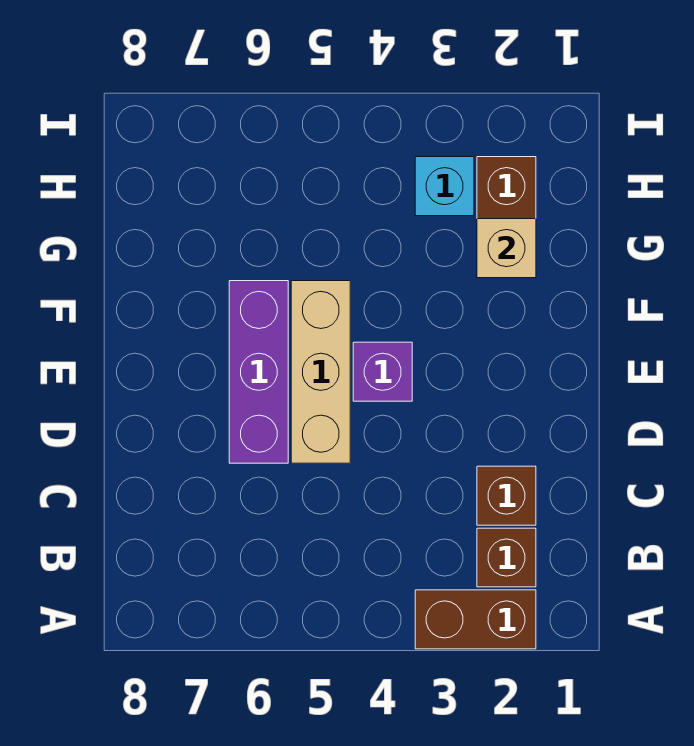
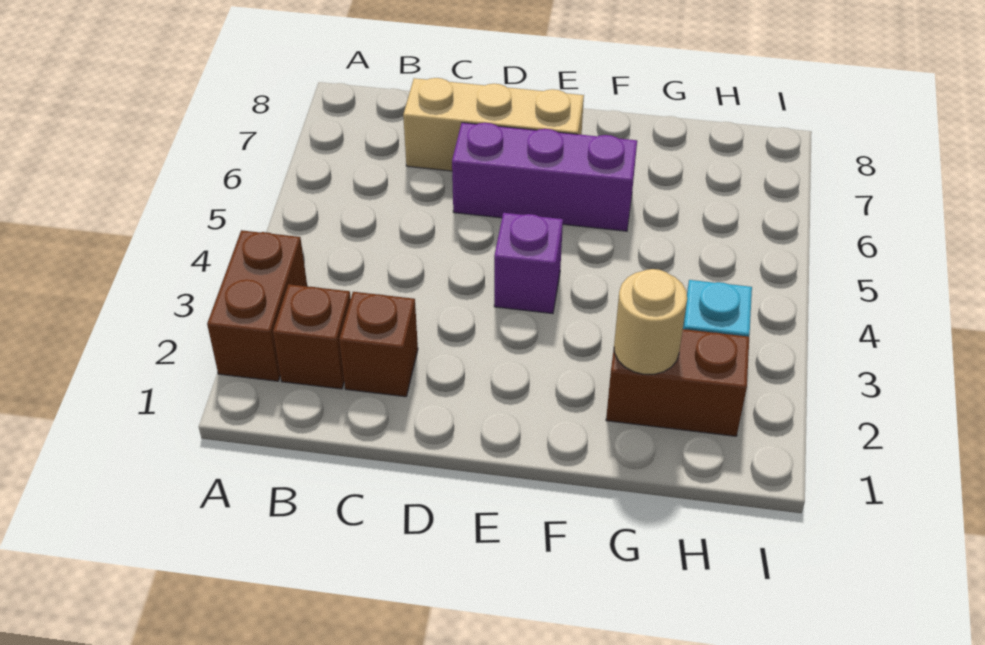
tan brick D5:F5 level 1 -> tan brick C7:E7 level 1
tan brick G2 level 2 -> tan round brick G2 level 2

